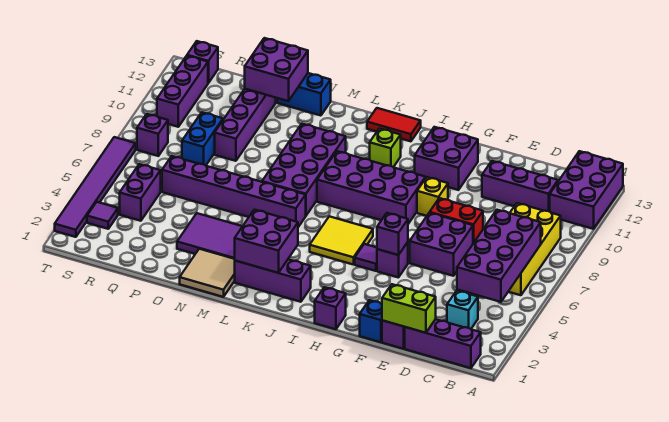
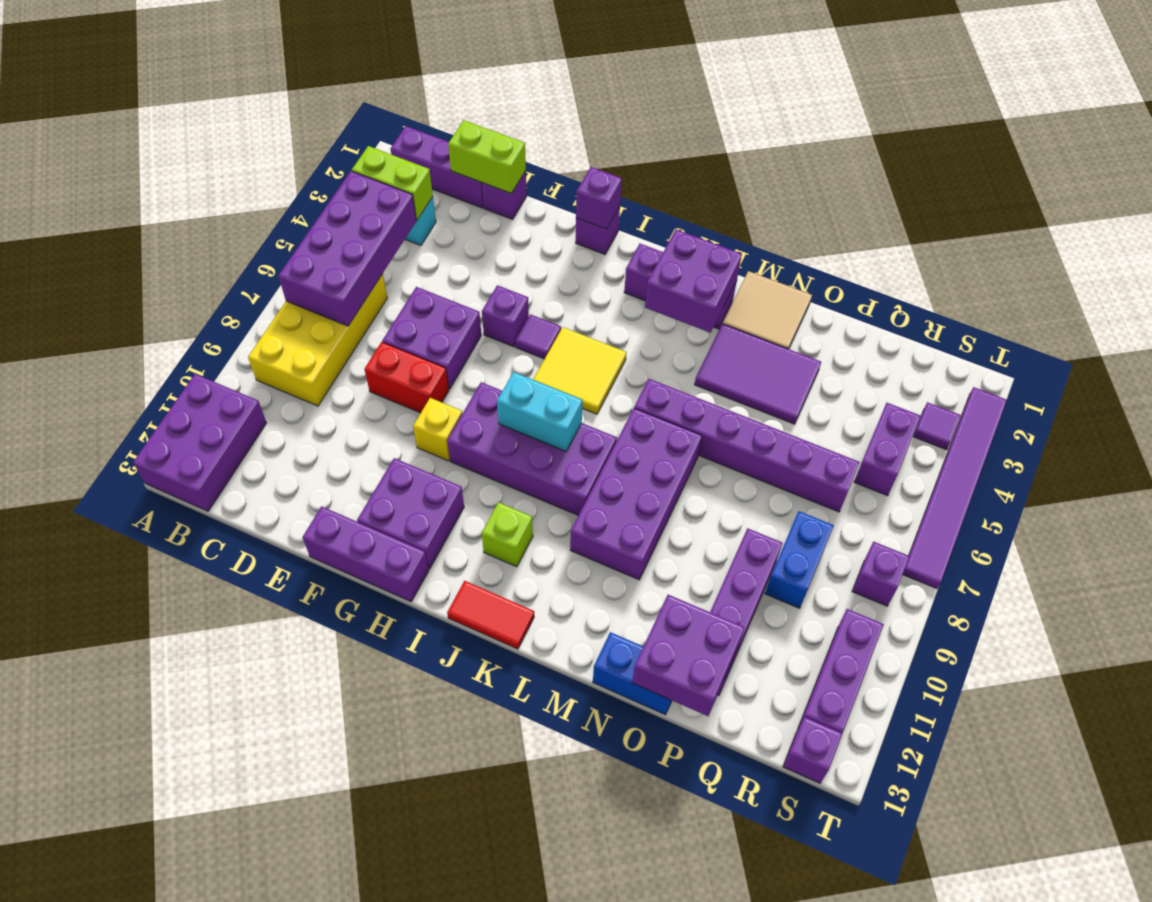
none -> lime brick B3:C3 level 2
purple brick C11:E11 level 1 -> purple brick F13:H13 level 1
blue brick F1 level 1 -> none
purple brick G5 level 2 -> purple brick H1 level 2
none -> cyan brick I8:J8 level 2

